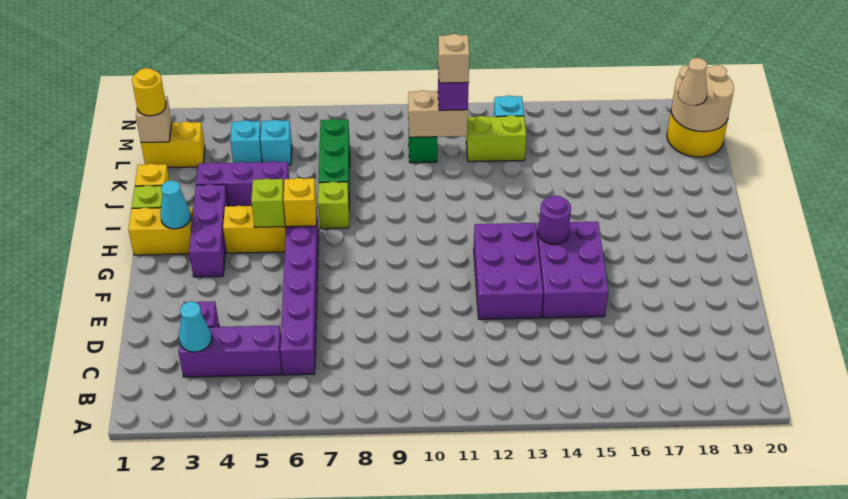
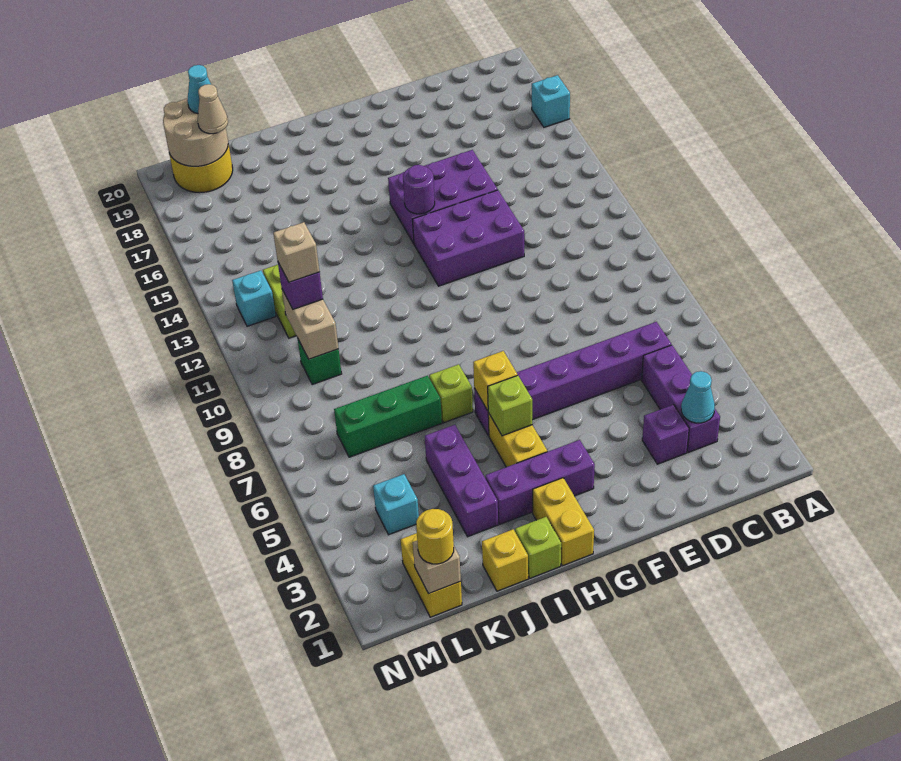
cyan cone H2 level 2 -> cyan cone L20 level 3
cyan brick L5 level 1 -> cyan brick A17 level 1

